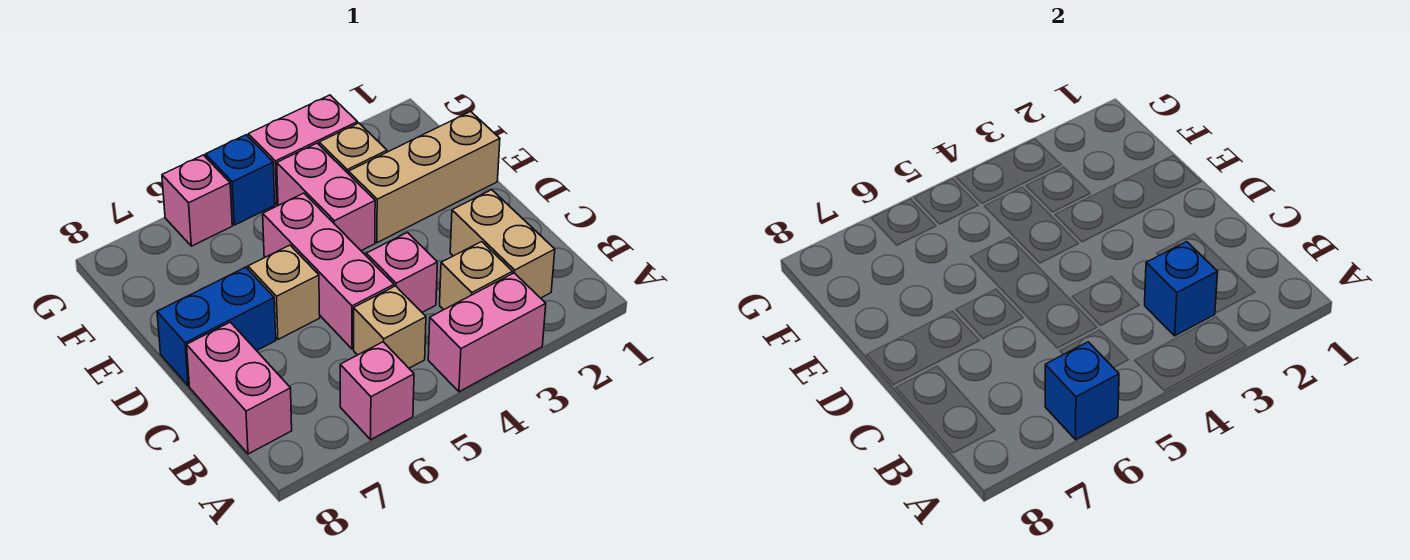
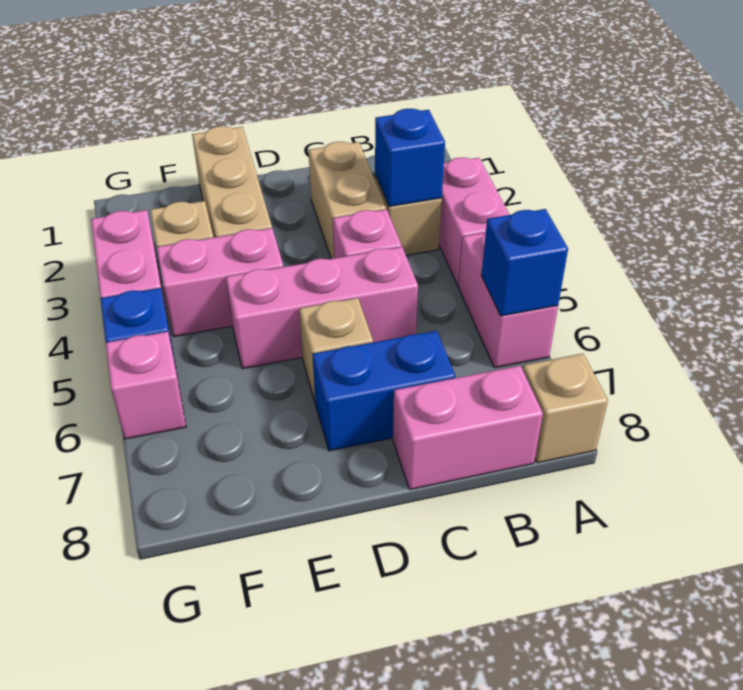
pink brick A6 level 1 -> pink brick A5:A6 level 1
tan brick B2:C2 level 1 -> tan brick C2:C3 level 1
tan brick B5 level 1 -> tan brick A8 level 1
blue brick D7:D8 level 1 -> blue brick C7:D7 level 1

